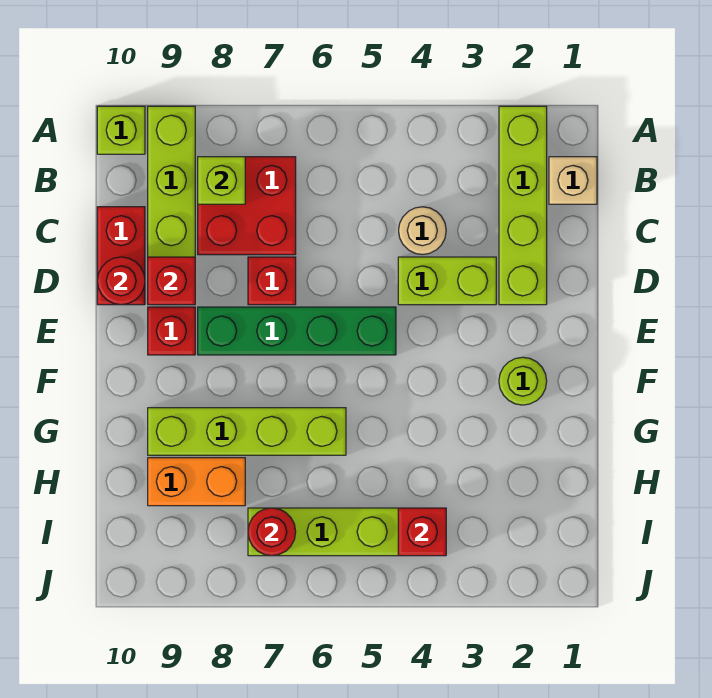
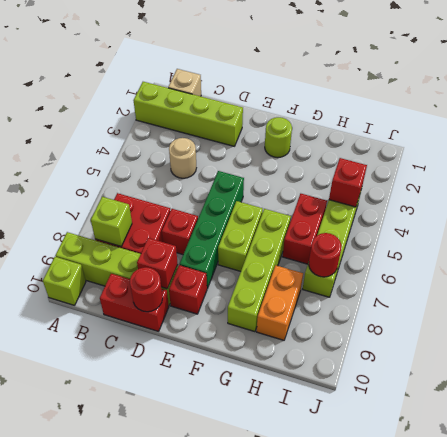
lime brick D3:D4 level 1 -> lime brick F6:F7 level 1
none -> red brick H5:H6 level 1

